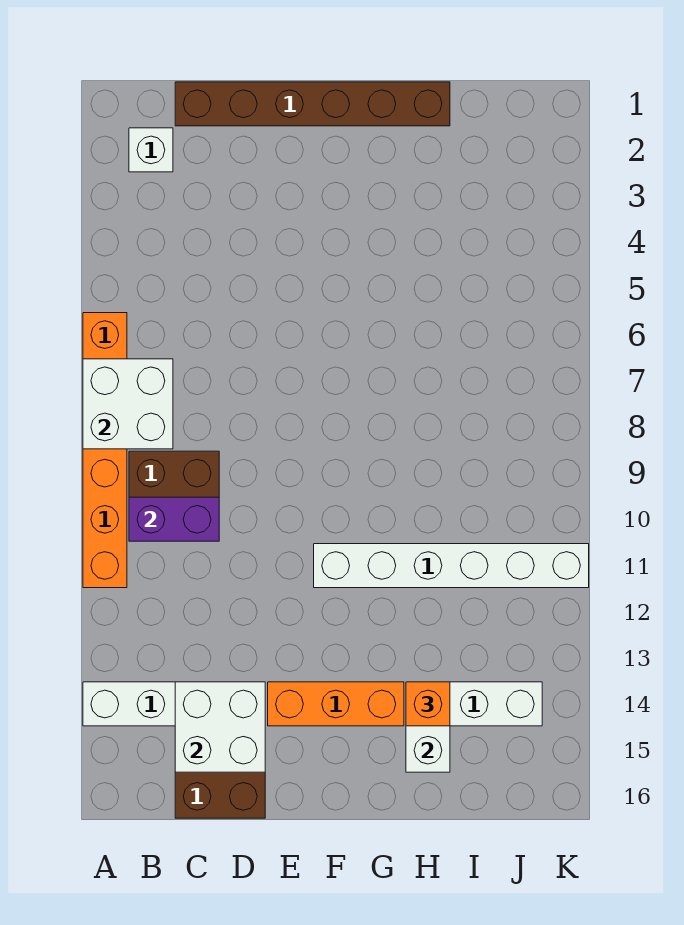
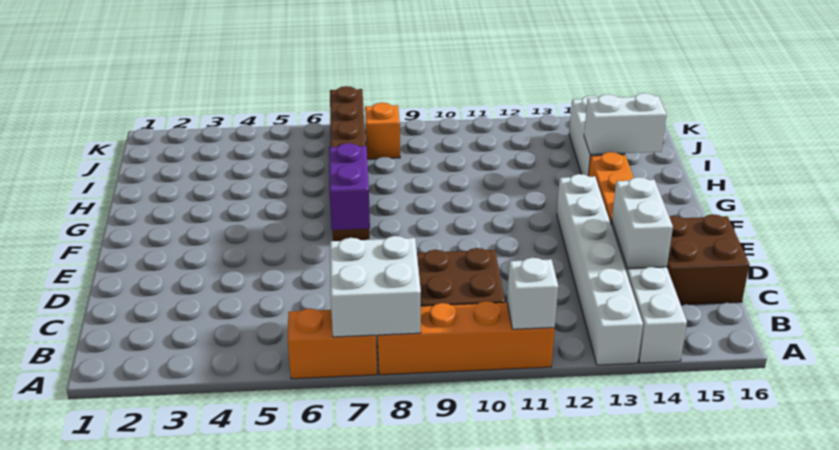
white brick B2 level 1 -> white brick A11 level 2
purple brick B10:C10 level 2 -> purple brick E7:F7 level 2
brown brick C1:H1 level 1 -> brown brick F7:K7 level 1
white brick C14:D15 level 2 -> white brick C14:D14 level 2
white brick F11:K11 level 1 -> white brick A13:F13 level 1
orange brick H14 level 3 -> orange brick J8 level 1

